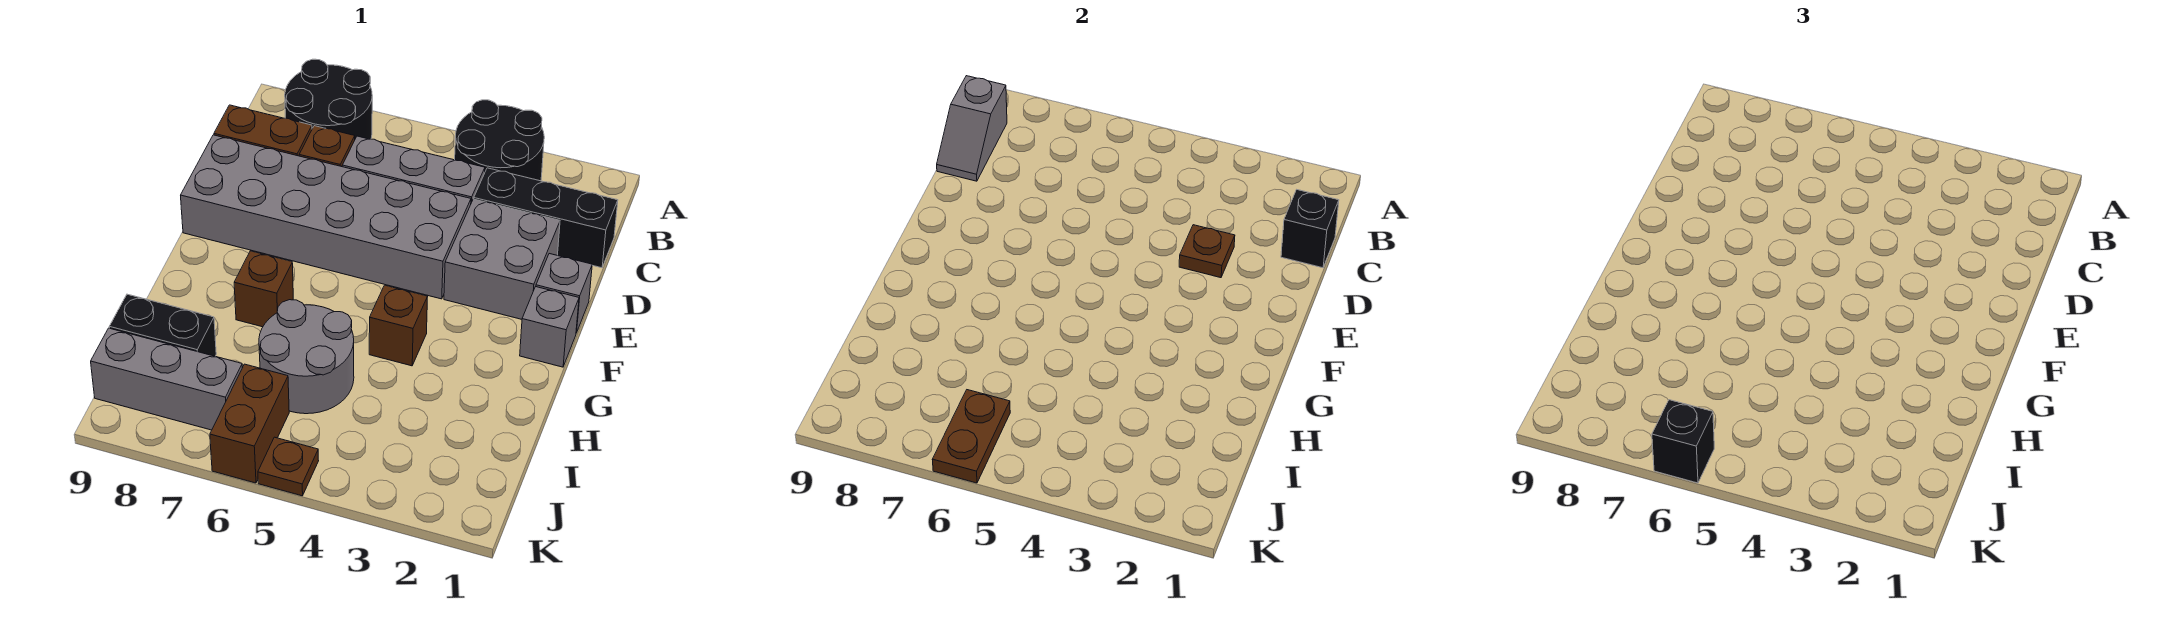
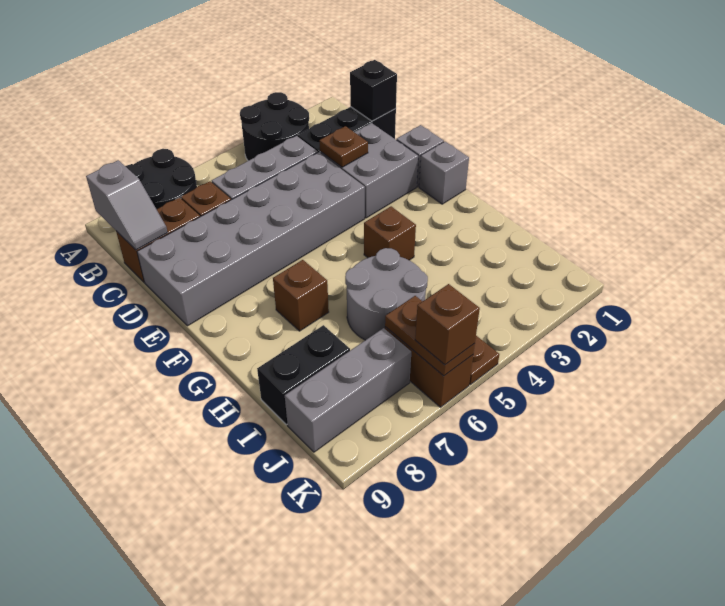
black brick K6 level 3 -> brown brick K6 level 3

